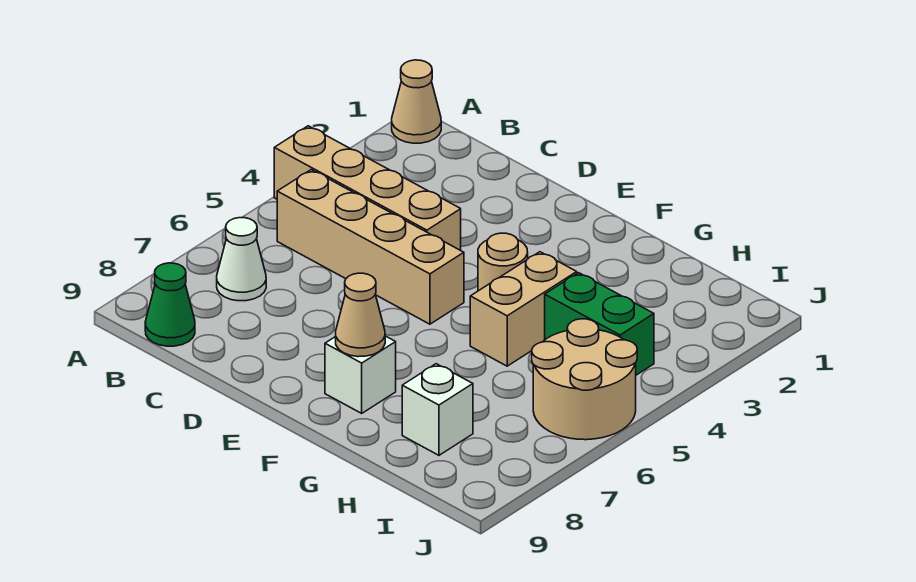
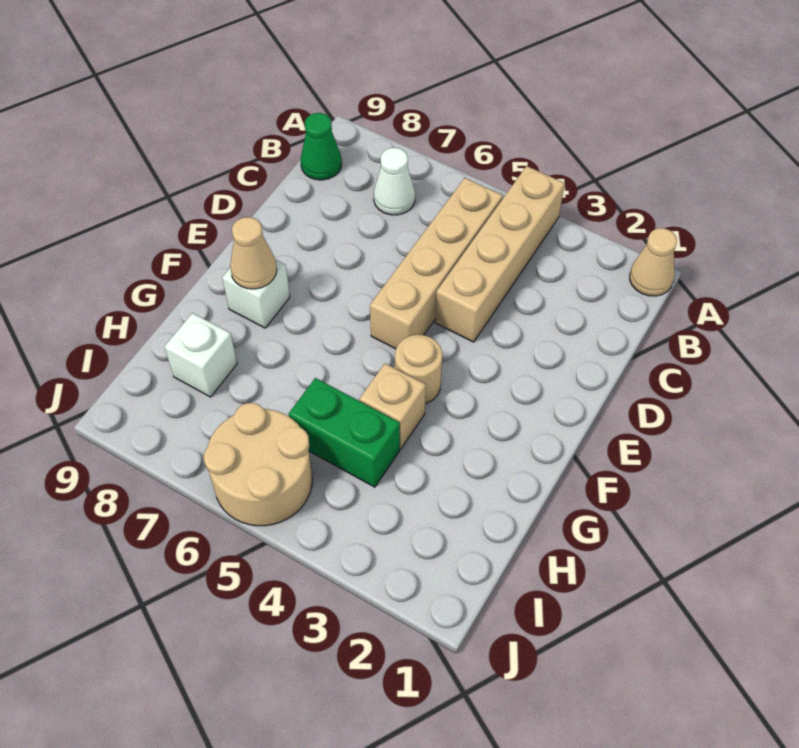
tan brick G4:G5 level 1 -> tan brick G4 level 1
green brick H4:I4 level 1 -> green brick H4:H5 level 1

